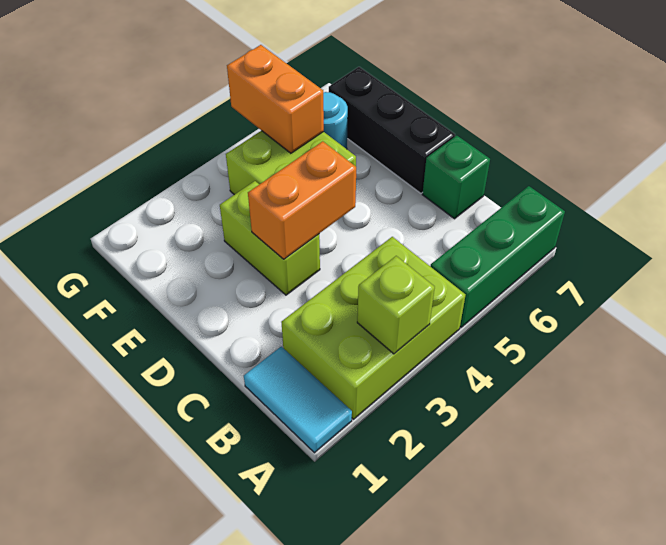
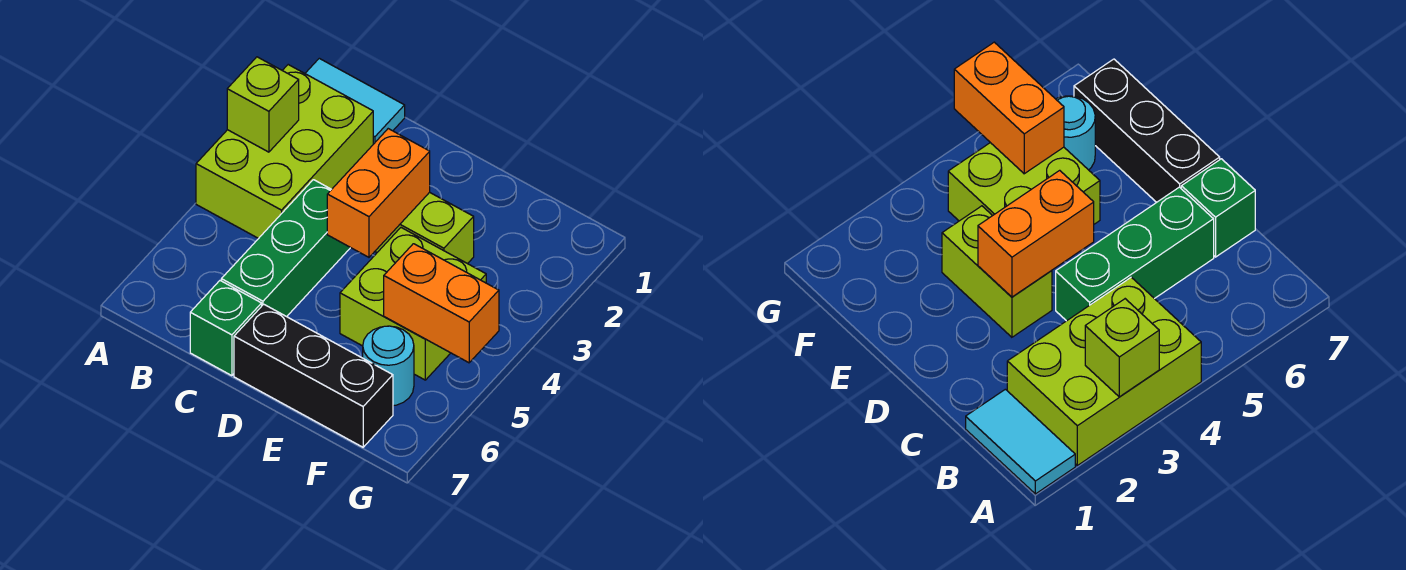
green brick A5:A7 level 1 -> green brick C4:C6 level 1

